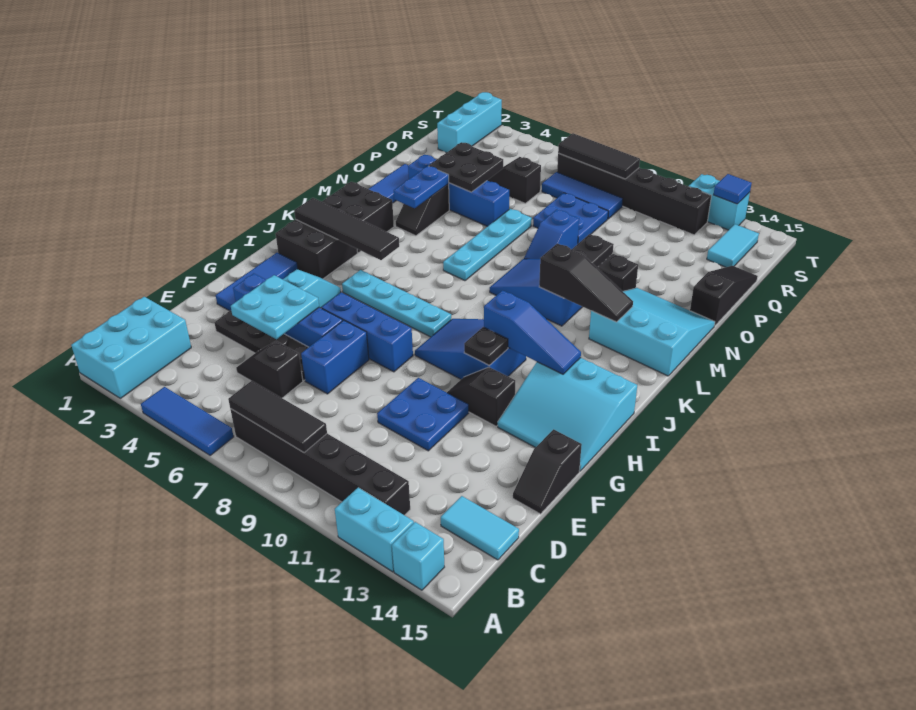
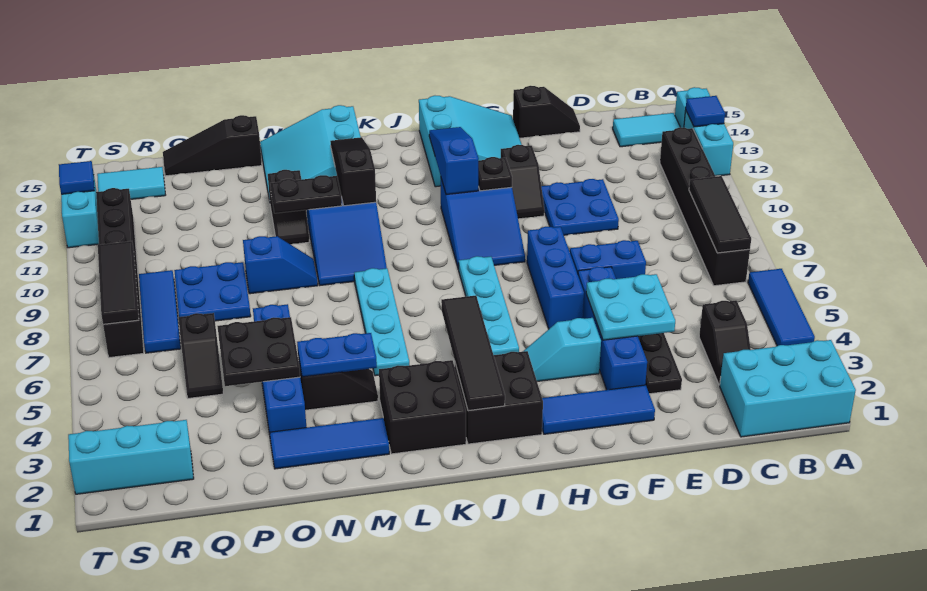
none -> blue tile A13 level 2
cyan tile C14:C15 level 1 -> cyan tile B14:C14 level 1
black slope D5:D6 level 1 top 6 -> black slope C3:C4 level 1 top 4
cyan plate L7:O7 level 1 -> cyan plate L5:L8 level 1

